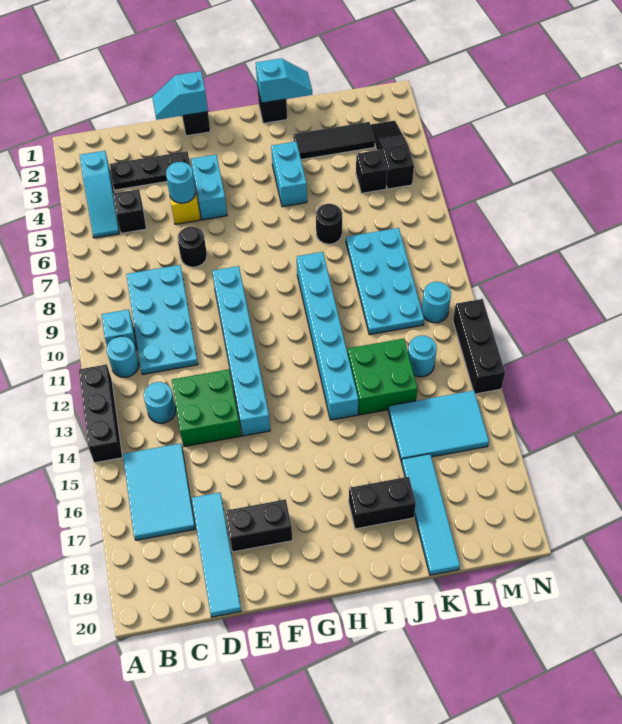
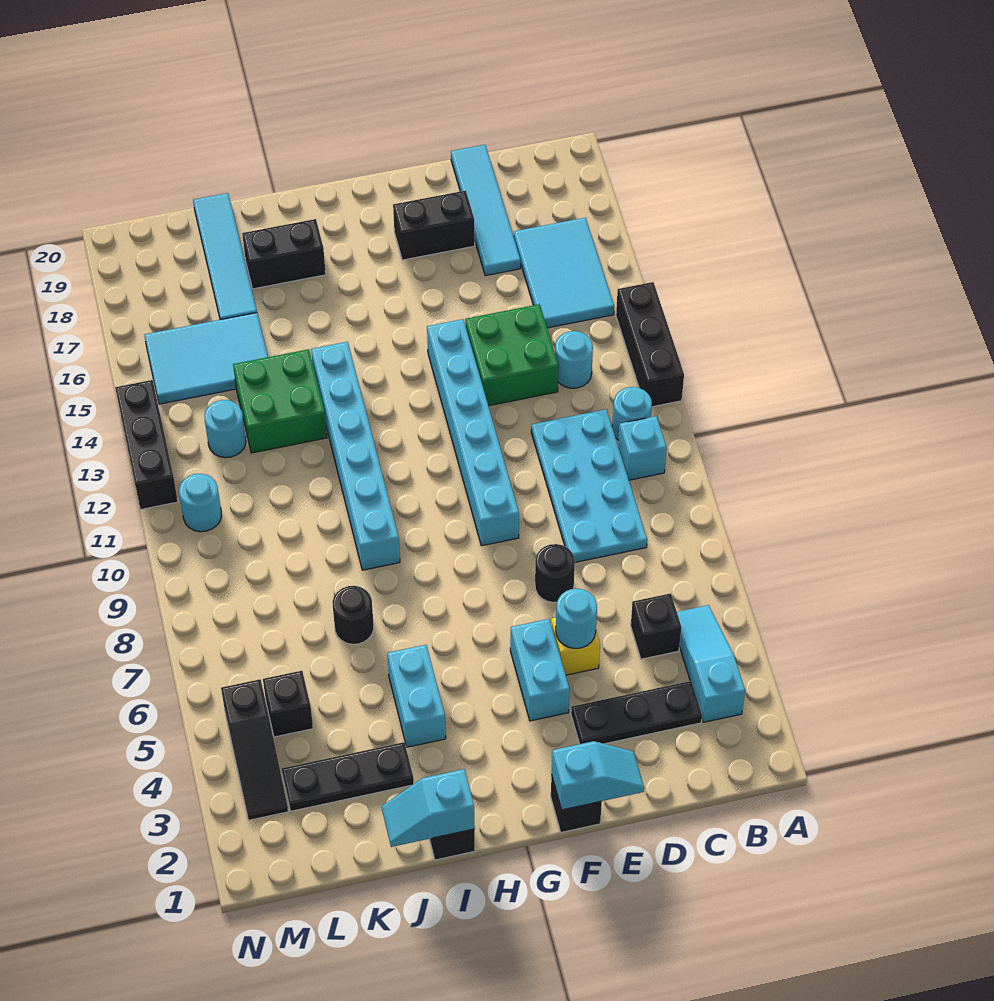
black tile J3:L3 level 1 -> black plate J3:L3 level 1
cyan plate K8:L11 level 1 -> none

